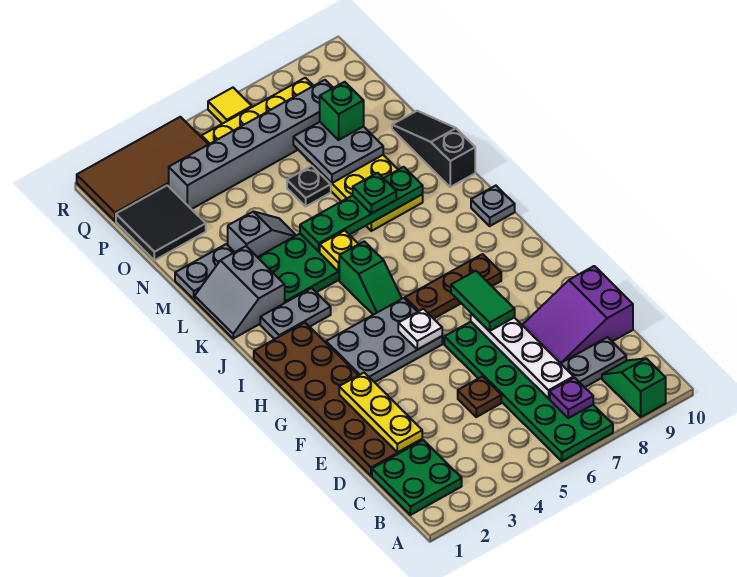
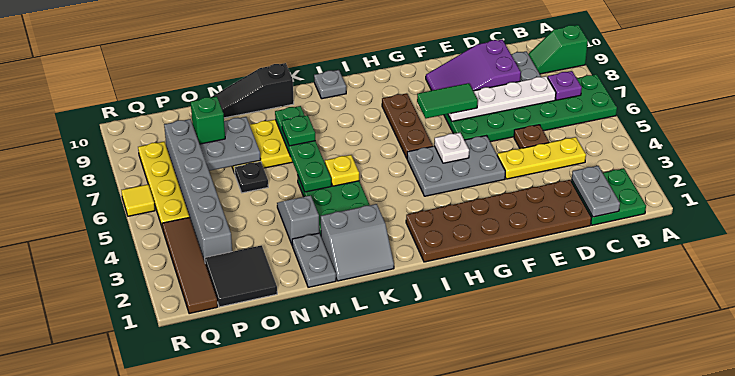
yellow plate D2:F2 level 2 -> yellow plate C4:E4 level 1
purple slope D8:E10 level 1 top 10 -> purple slope D8:F9 level 1 top D
grey plate G3:H5 level 1 -> grey plate F4:H5 level 1
green slope I5:J5 level 1 top J -> none
grey plate J2:J3 level 1 -> grey plate C1:C2 level 2
brown tile Q1:R4 level 1 -> brown tile Q1:Q4 level 1

